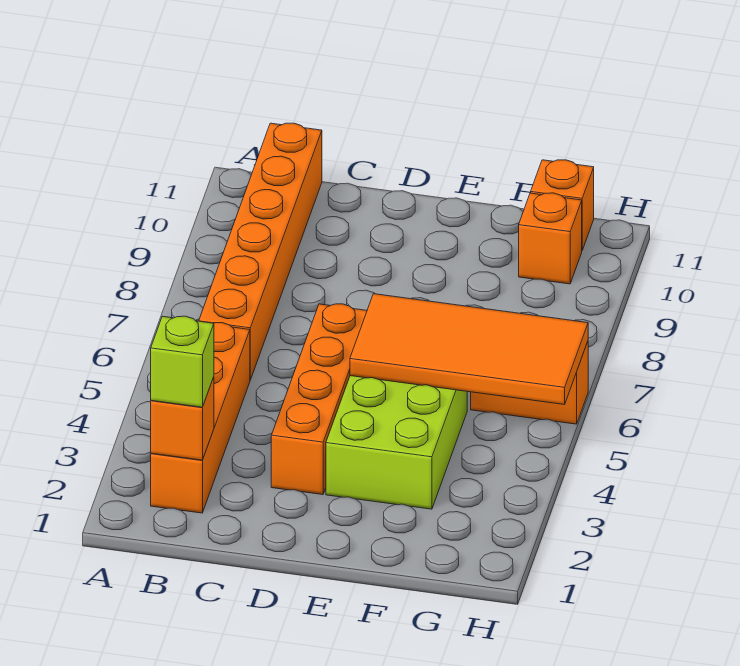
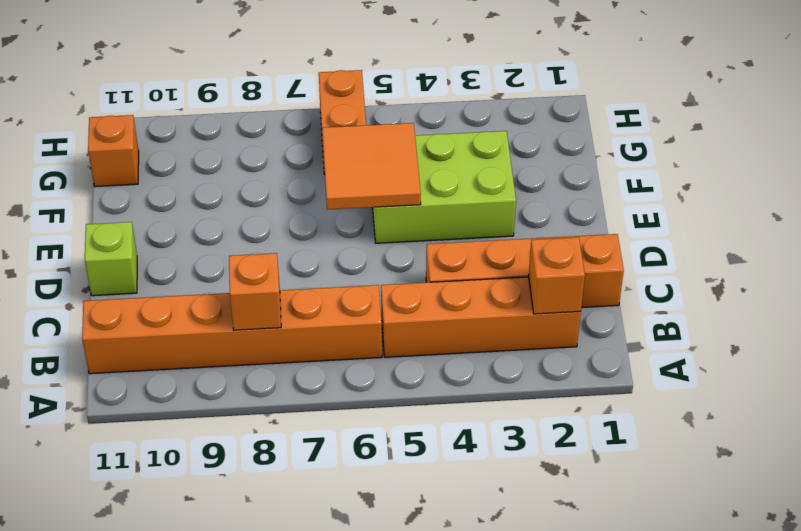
lime brick B2 level 3 -> lime brick D11 level 1
orange brick D3:D6 level 1 -> orange brick C1:C4 level 1
orange tile E5:H6 level 2 -> orange tile E5:F6 level 2
orange brick G10 level 1 -> orange brick B8 level 2

